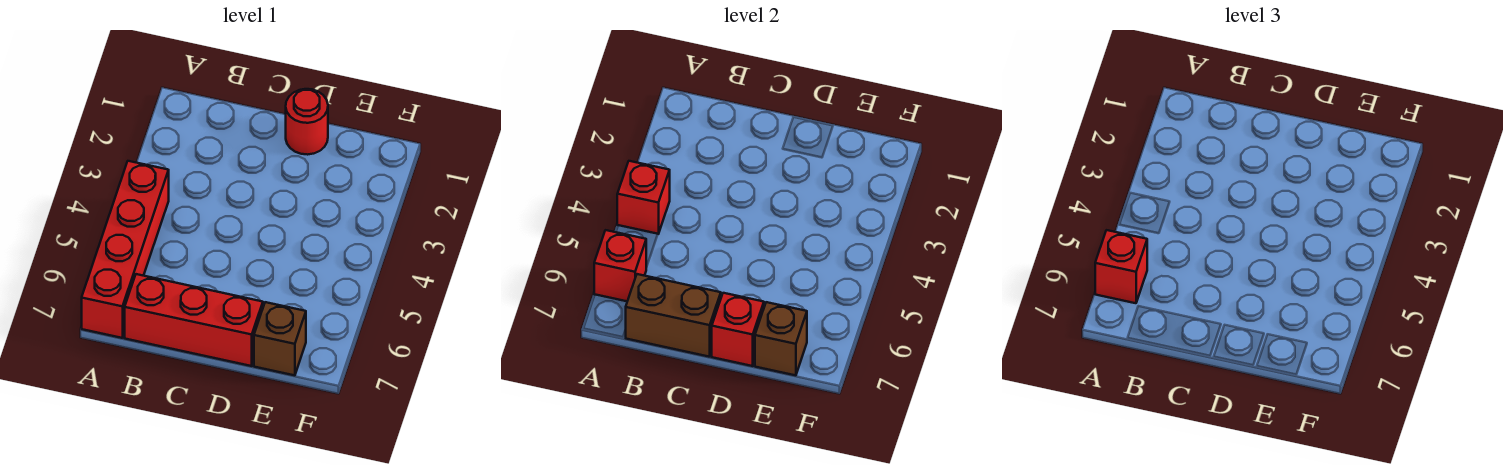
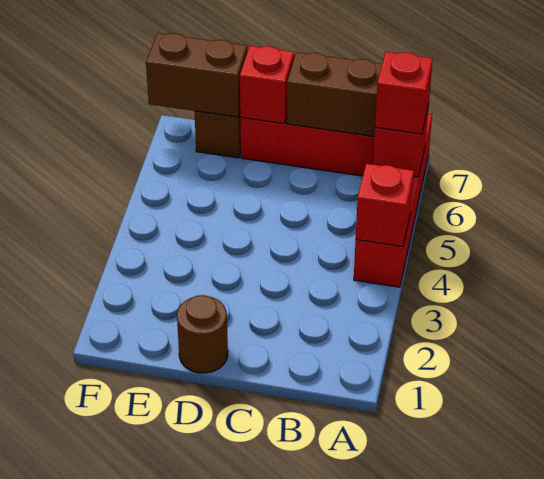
red round brick D1 level 1 -> brown round brick D1 level 1
brown brick E7 level 2 -> brown brick E7:F7 level 2

